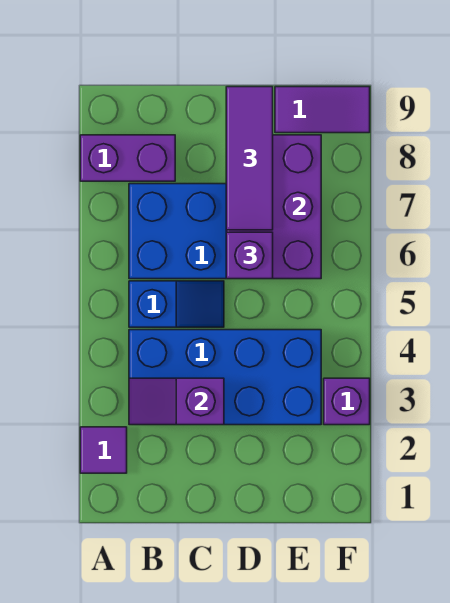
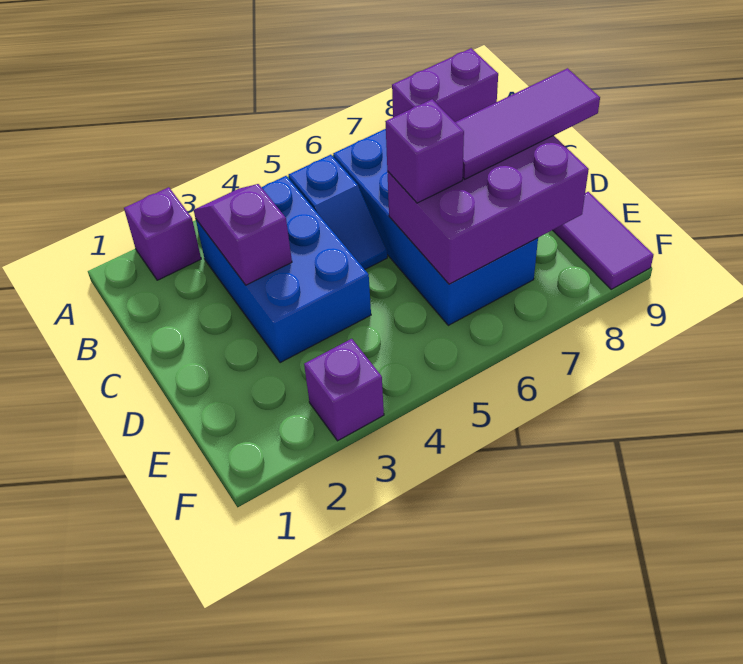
purple tile A2 level 1 -> purple brick A2 level 1
purple brick A8:B8 level 1 -> purple brick A8:A9 level 1
blue brick B3:E4 level 1 -> blue brick B3:D4 level 1

